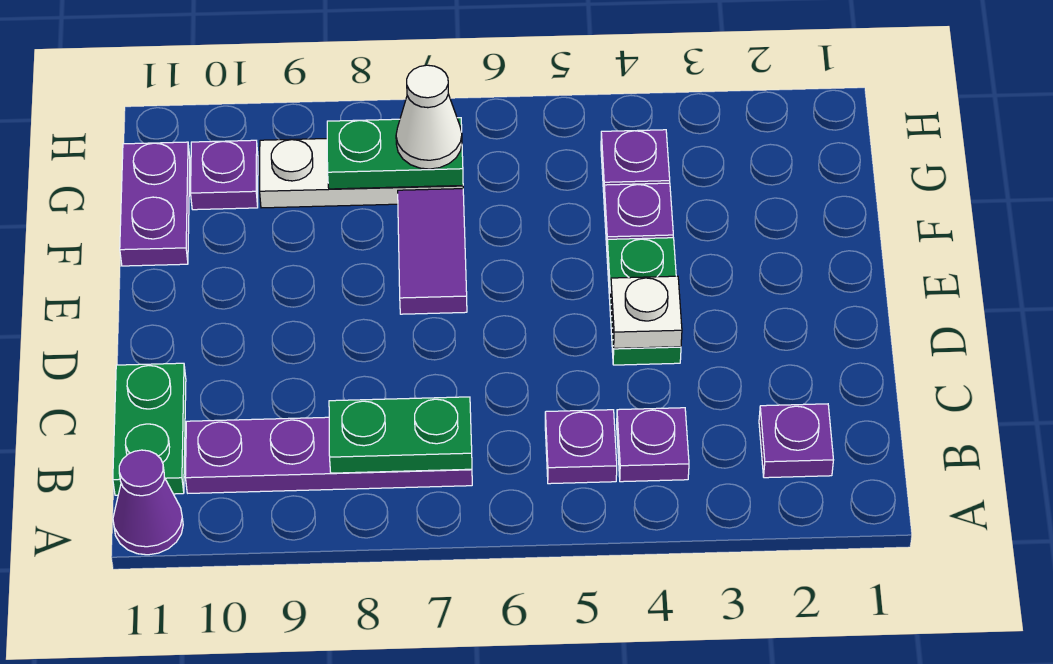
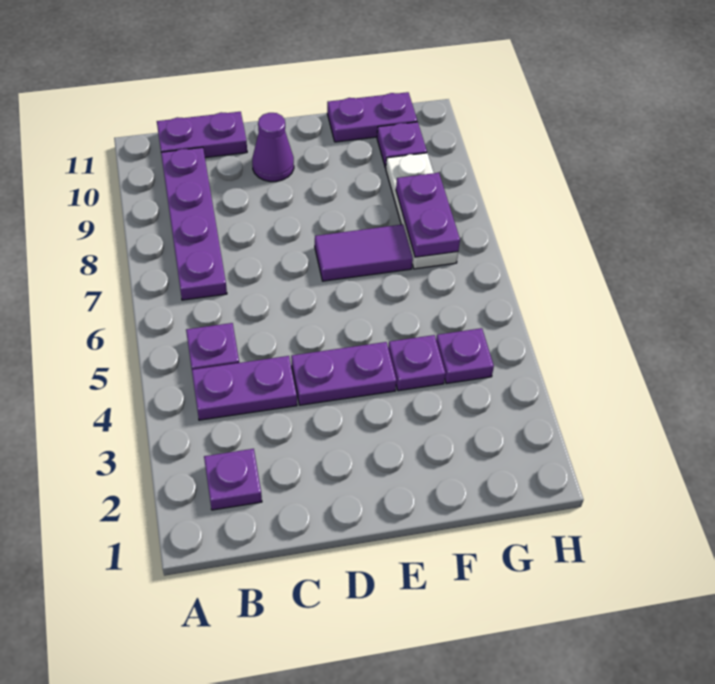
purple cone A11 level 1 -> purple cone D10 level 1
purple plate B4 level 1 -> purple plate B4:C4 level 1
green plate B7:B8 level 2 -> none
green plate B11:C11 level 1 -> purple plate B11:C11 level 1
green plate D4:E4 level 1 -> purple plate D4:E4 level 1
white plate D4 level 2 -> none
green plate G7:G8 level 2 -> purple plate G7:G8 level 2
white cone G7 level 3 -> none

